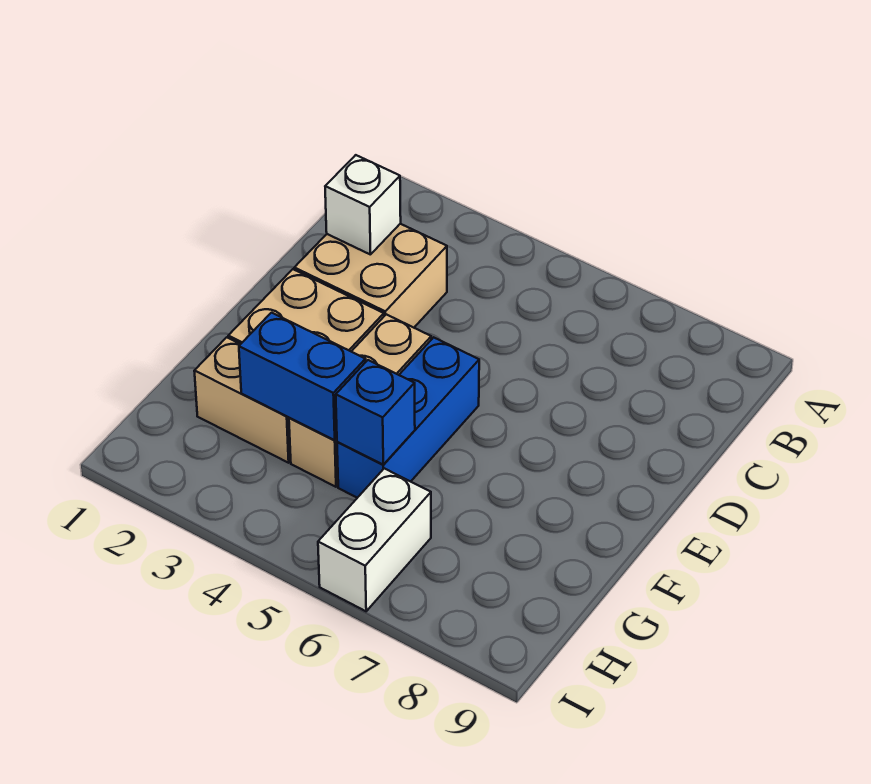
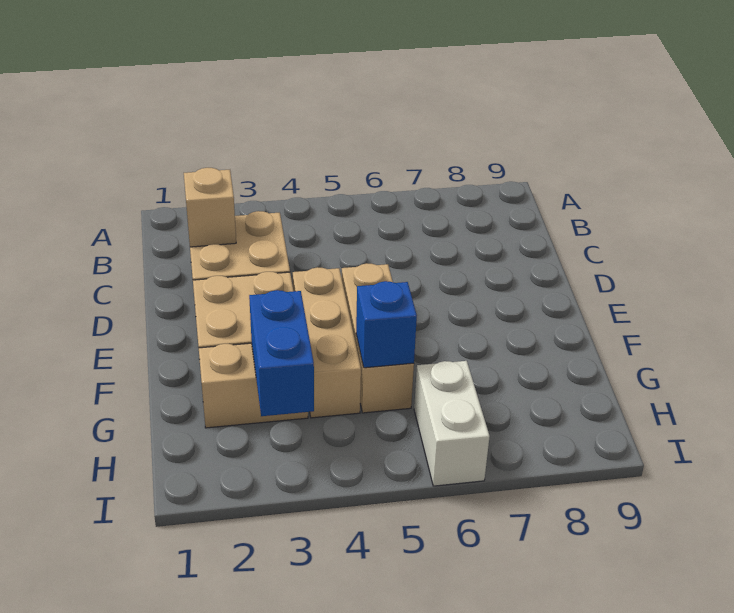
white brick C2 level 2 -> tan brick C2 level 2
blue brick E5:G5 level 1 -> tan brick E5:G5 level 1
blue brick G3:G4 level 2 -> blue brick G3:H3 level 2

